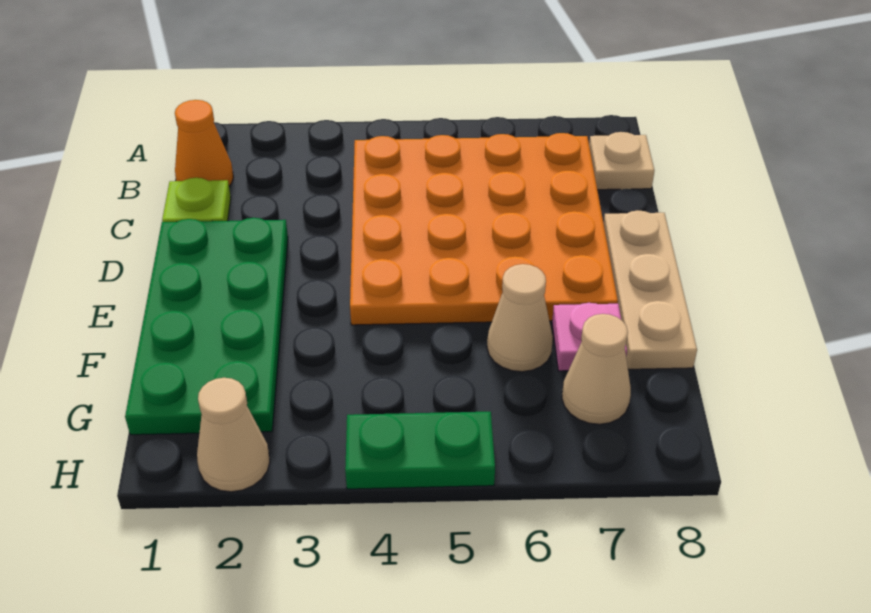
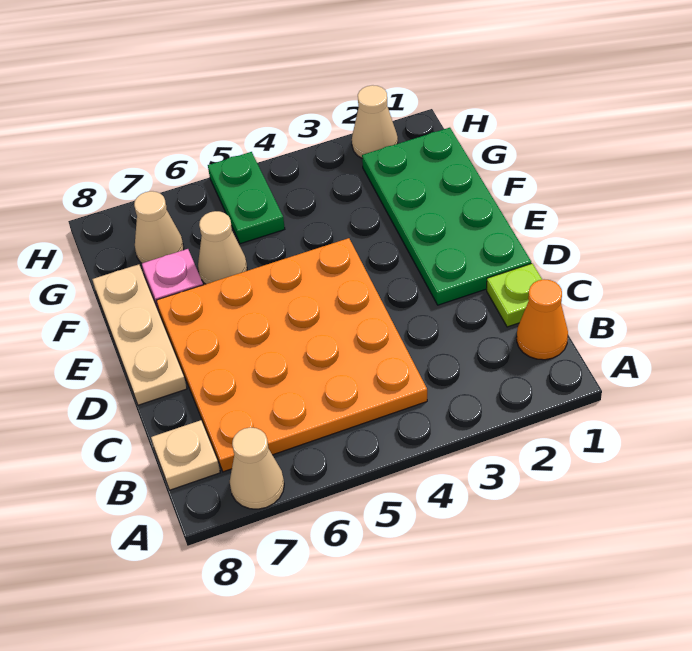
none -> tan cone A7 level 1
green plate H4:H5 level 1 -> green plate G5:H5 level 1

